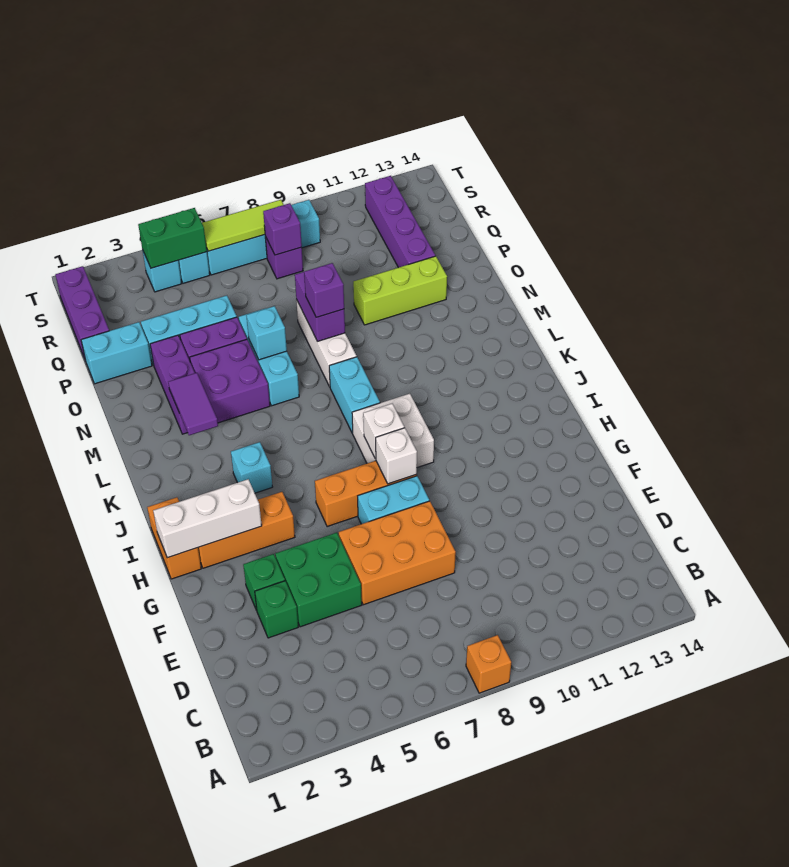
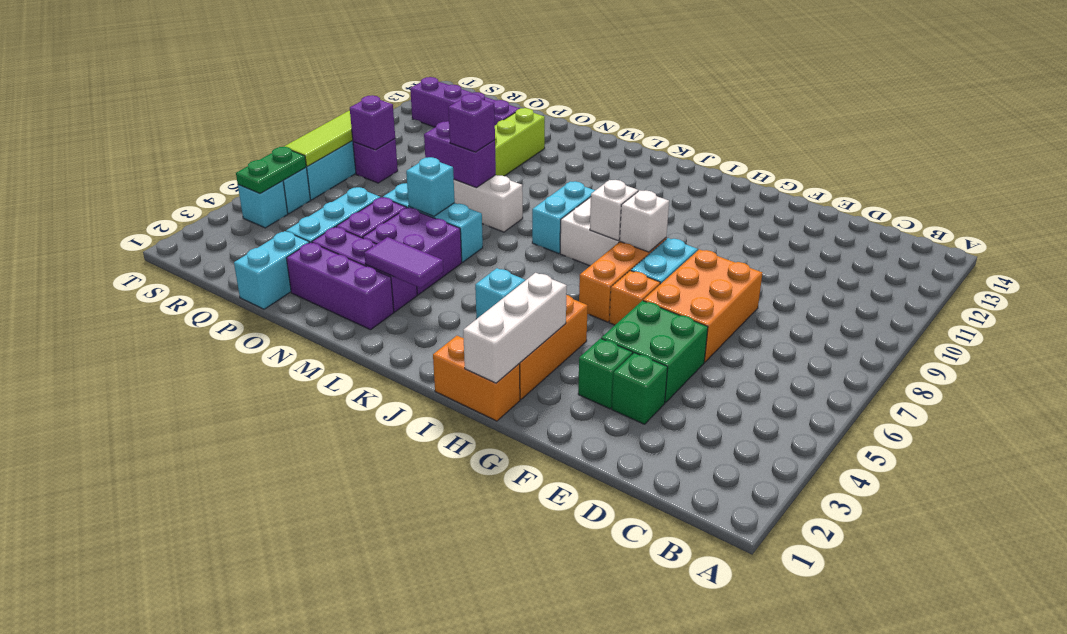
orange brick A8 level 1 -> orange brick G6 level 1
cyan brick K8:L8 level 1 -> cyan brick K8:K9 level 1
purple brick Q1:S1 level 1 -> purple brick M2:O2 level 1
green brick S4:S5 level 2 -> green plate S4:S5 level 2

